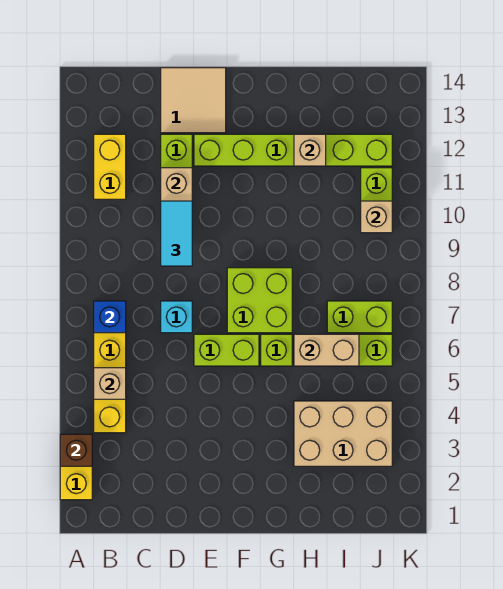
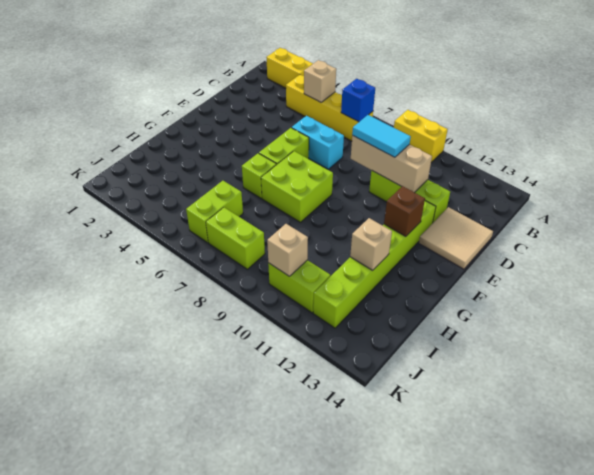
brown brick A3 level 2 -> brown brick F12 level 2
yellow brick B11:B12 level 1 -> yellow brick A9:A10 level 1
cyan brick D7 level 1 -> cyan brick D6:D7 level 1
tan brick H3:J4 level 1 -> none
tan brick H6:I6 level 2 -> none
lime brick I7:J7 level 1 -> lime brick J7:J8 level 1

